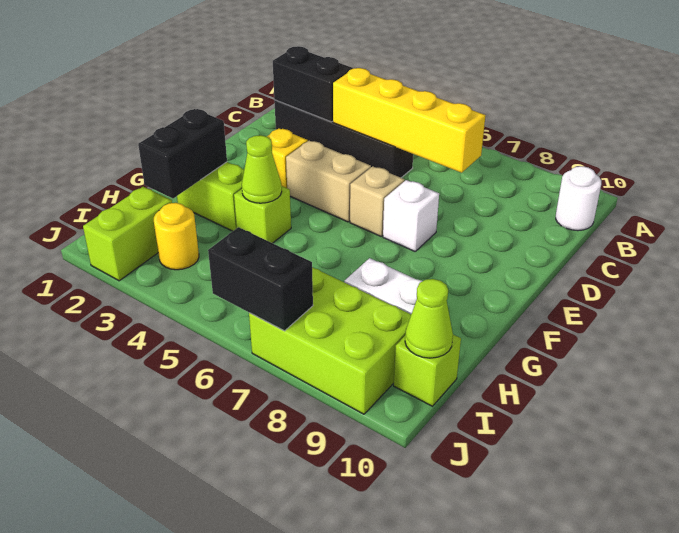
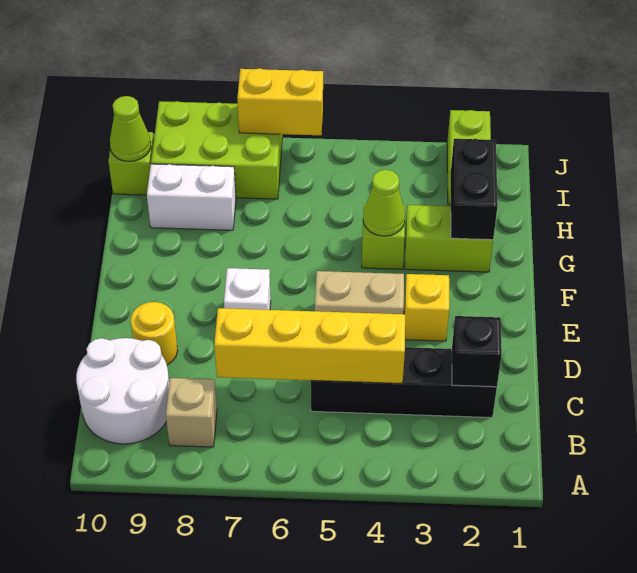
white round brick B10 level 1 -> white round brick B9:C10 level 1
black brick C2:C3 level 2 -> black brick C2 level 2
tan brick E6 level 1 -> tan brick B8 level 1
yellow round brick I3 level 1 -> yellow round brick D9 level 1
black brick J6:J7 level 2 -> yellow brick J6:J7 level 2

